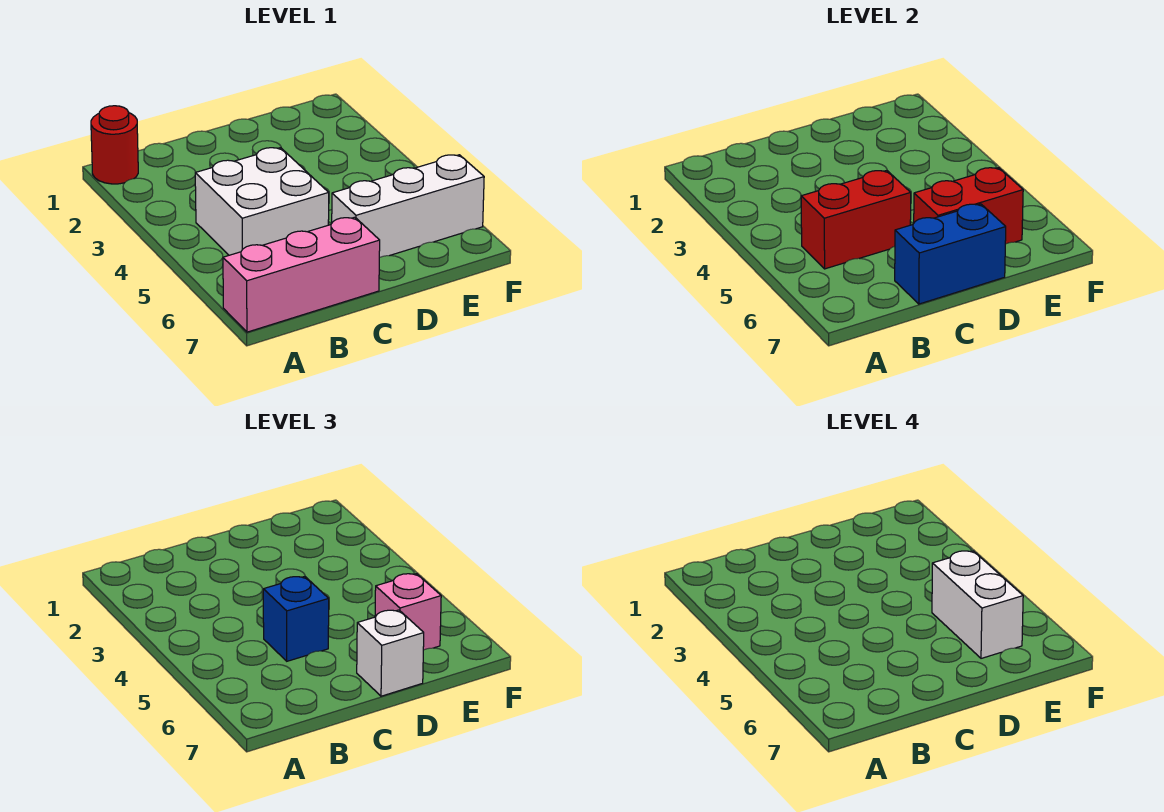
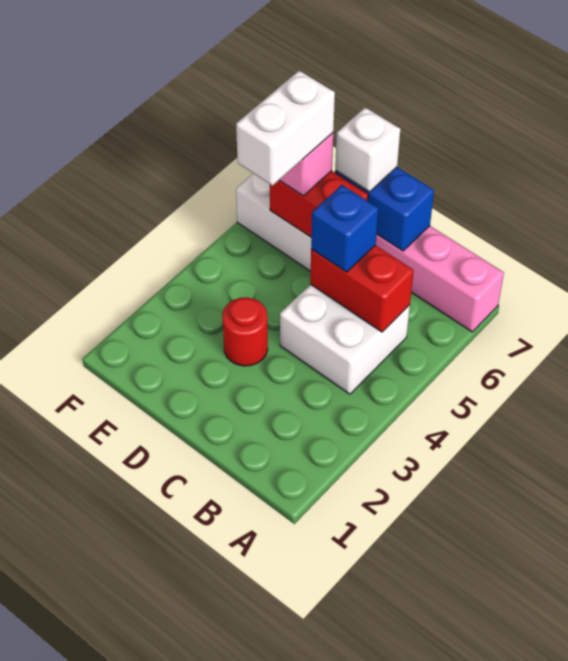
red round brick A1 level 1 -> red round brick D3 level 1

